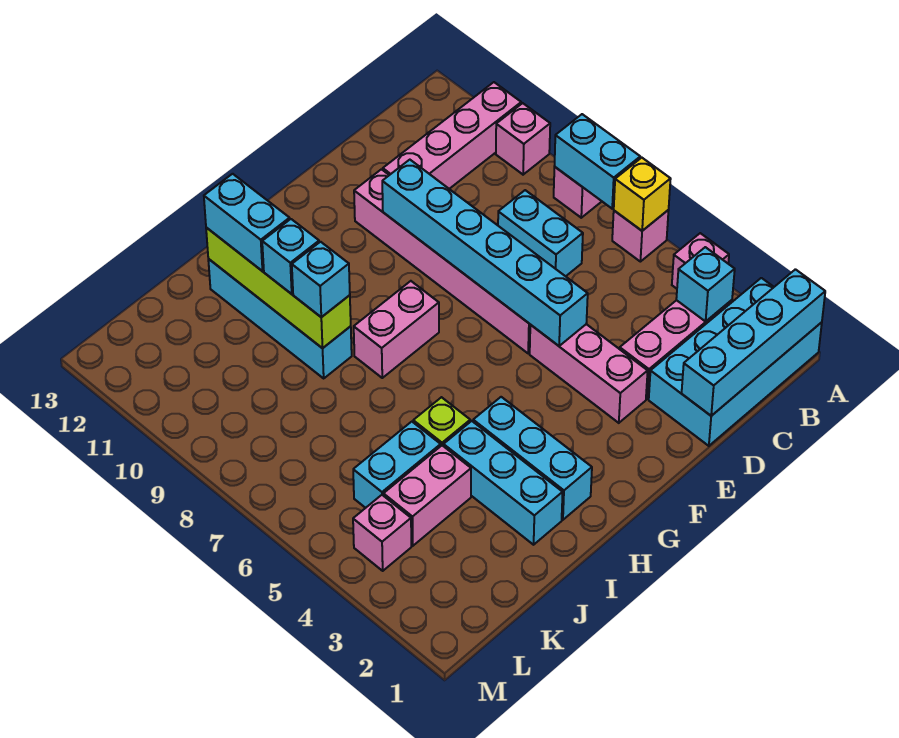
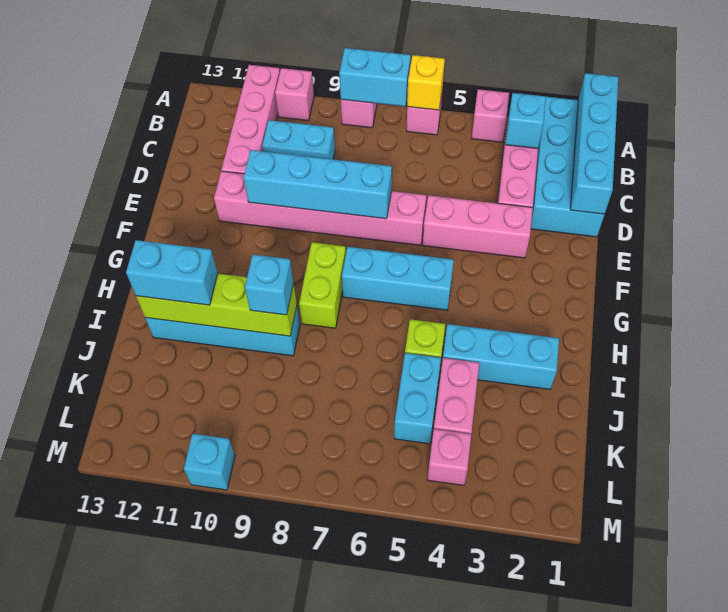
cyan brick C7:C8 level 1 -> cyan brick C9:C10 level 1
cyan brick E5:E10 level 2 -> cyan brick E7:E10 level 2
pink brick G8:H8 level 1 -> lime brick G8:H8 level 1
cyan brick H2:H4 level 1 -> cyan brick G5:G7 level 1
cyan brick I10 level 3 -> cyan brick M10 level 1

